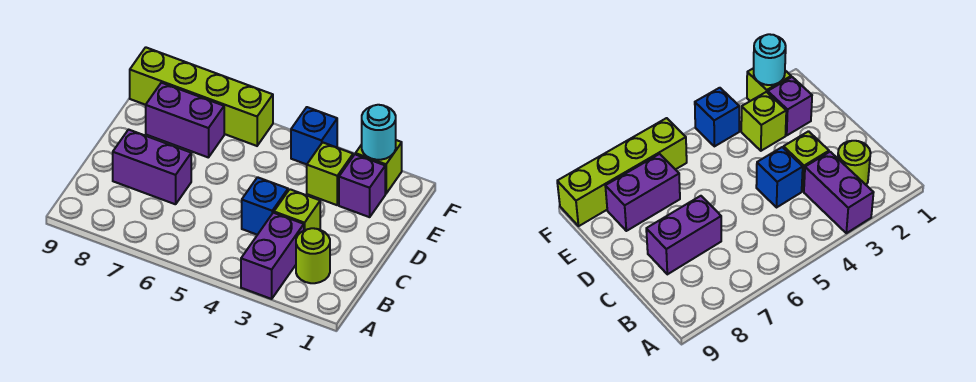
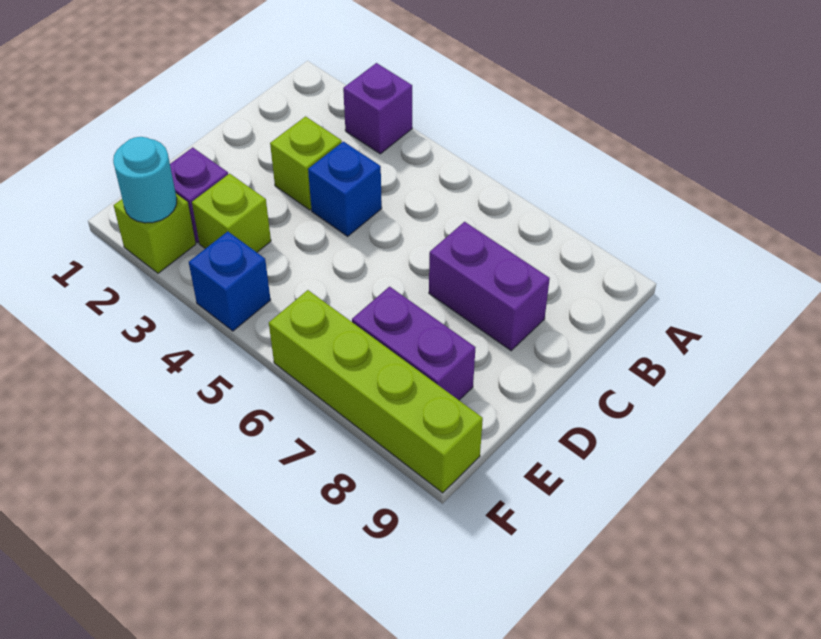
purple brick A3:B3 level 1 -> purple brick A3 level 1
lime round brick B2 level 1 -> none

